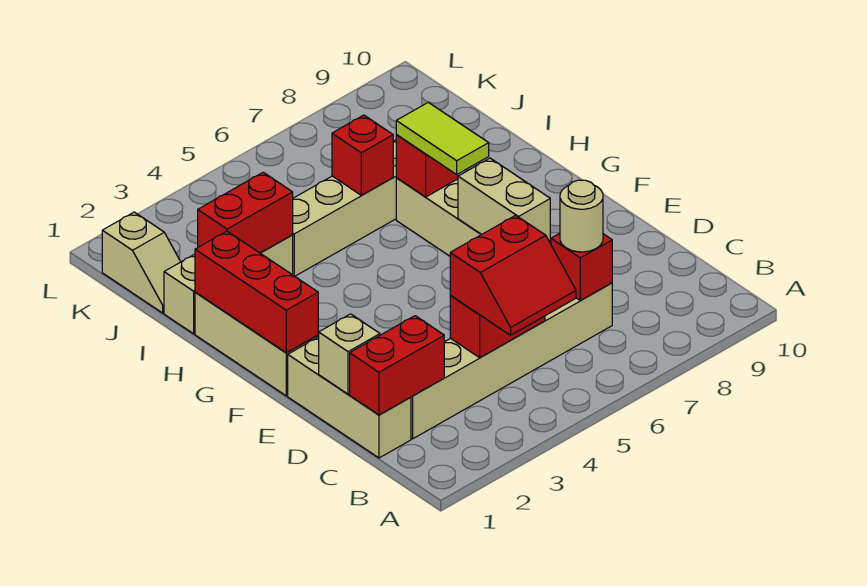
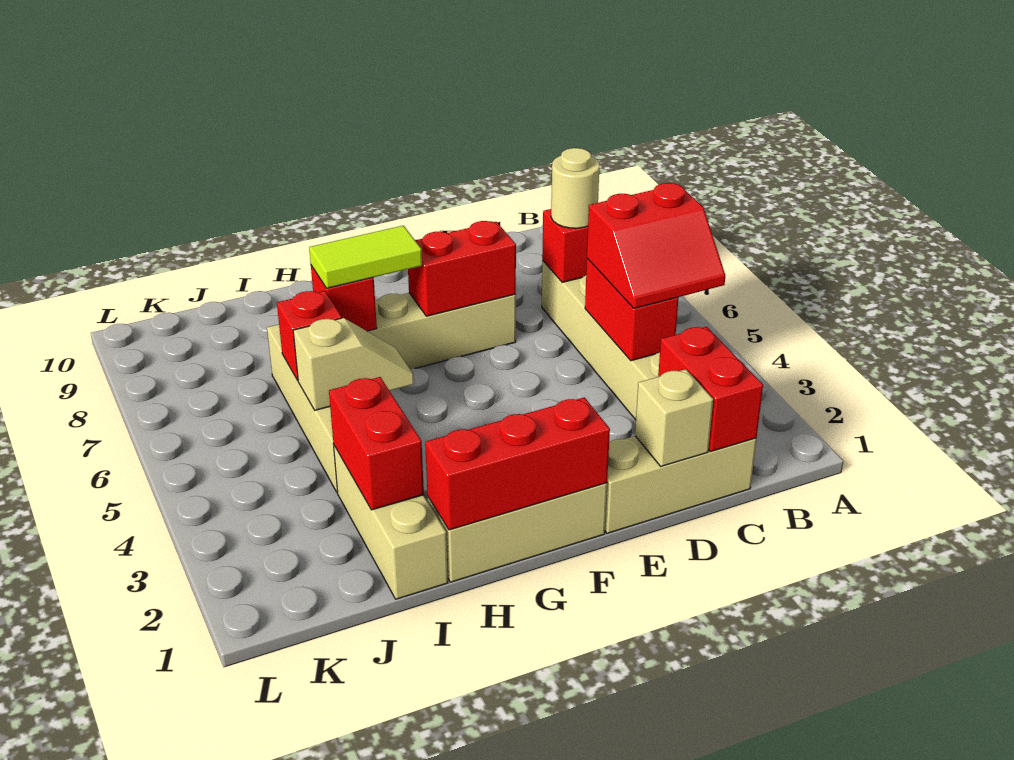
red slope B4:C5 level 3 top C -> red slope B4:C5 level 3 top 5
tan brick E7:F7 level 2 -> red brick E7:F7 level 2
tan slope J1:K1 level 1 top K -> tan slope H5:I5 level 2 top I

